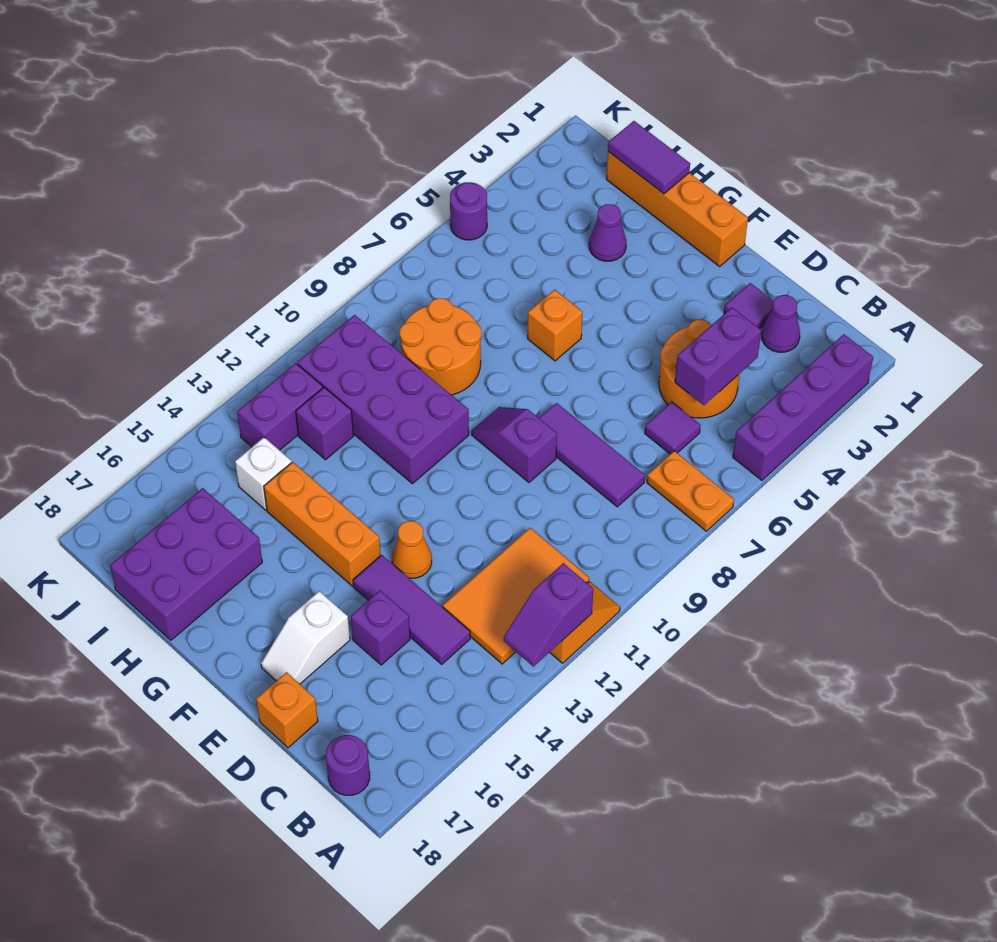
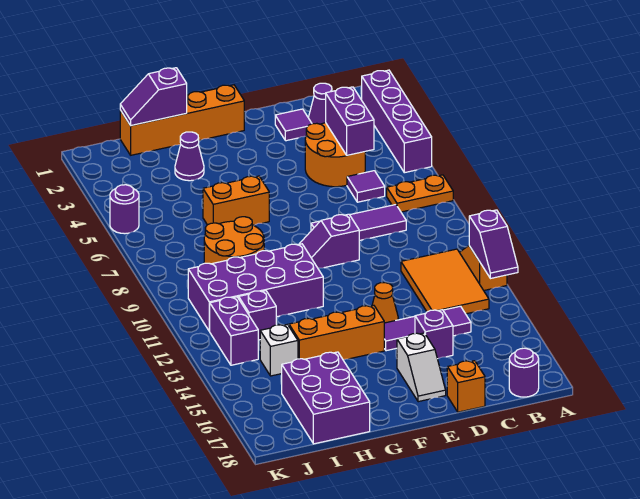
orange brick G6 level 1 -> orange brick G6:H6 level 1
purple tile H1:I1 level 2 -> purple slope H1:I1 level 2 top H

